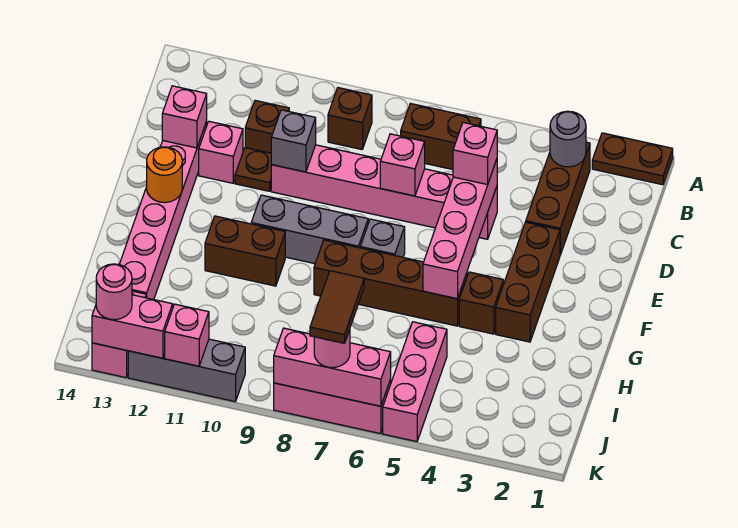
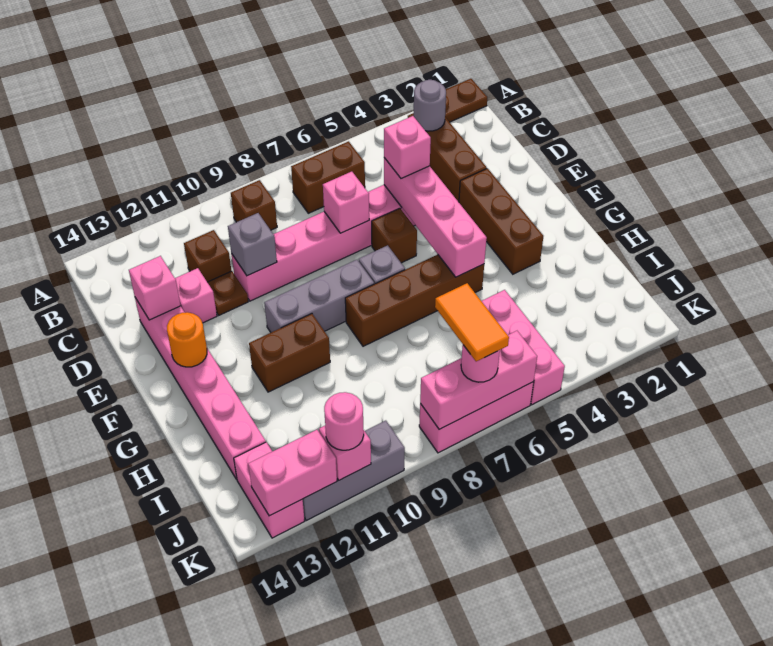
brown brick G4 level 1 -> brown brick E6 level 1
brown tile J7:K7 level 4 -> orange tile J7:K7 level 4
pink round brick K13 level 3 -> pink round brick K11 level 3

